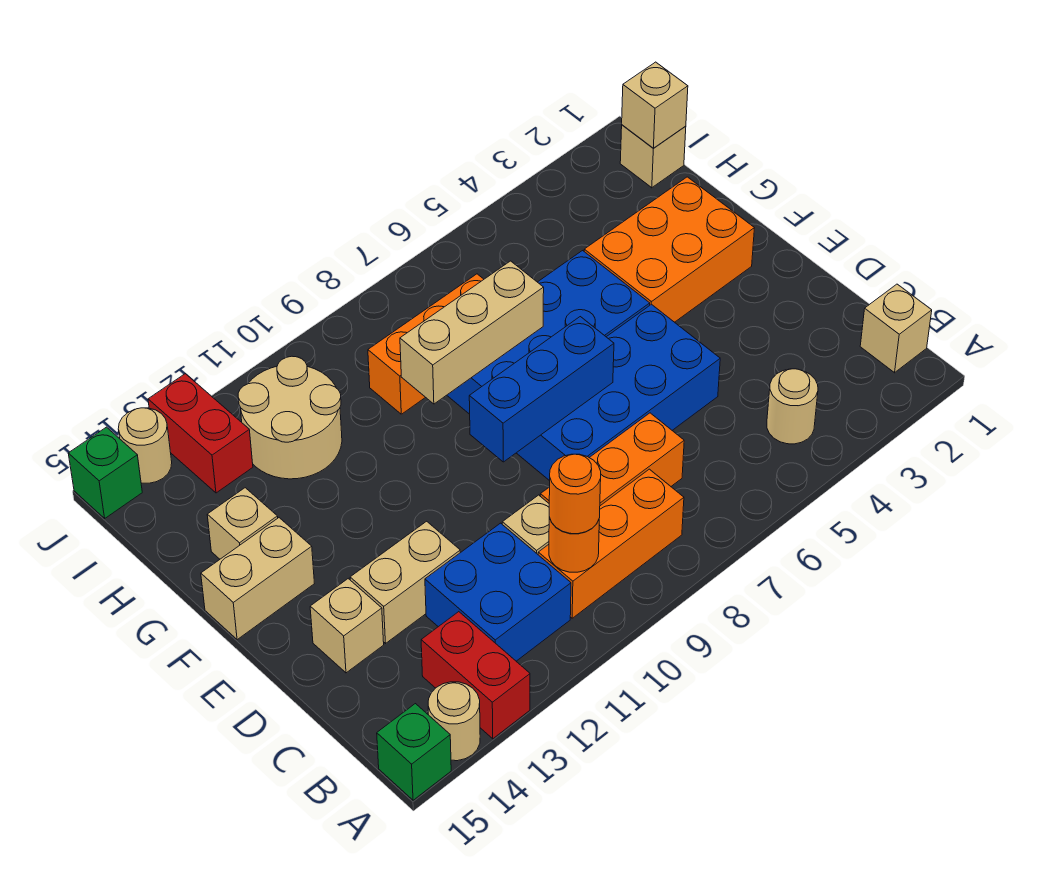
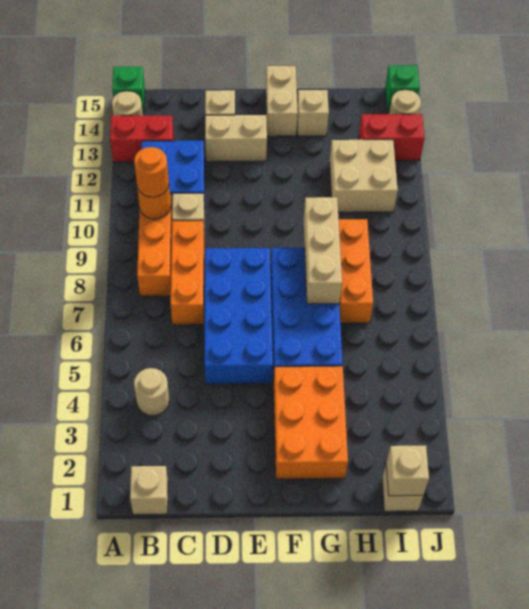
tan brick D12:D13 level 1 -> tan brick D13:E13 level 1
blue brick E7:E9 level 2 -> none
tan round brick H11:I12 level 1 -> tan brick H11:I12 level 1

